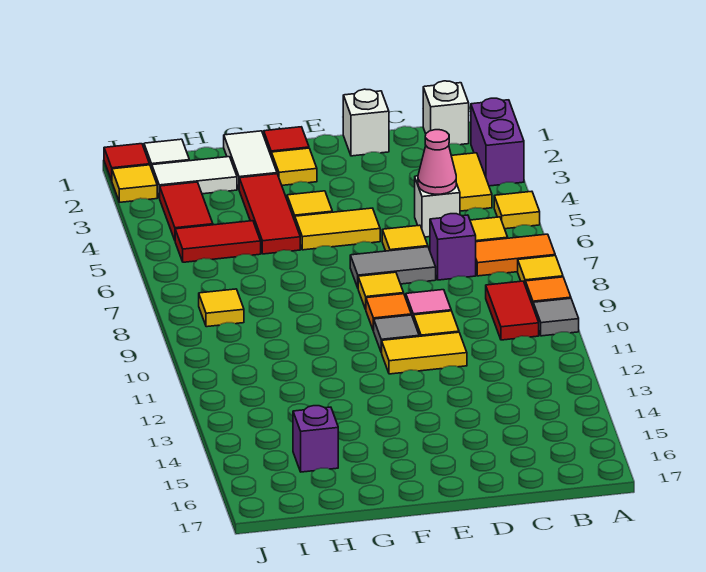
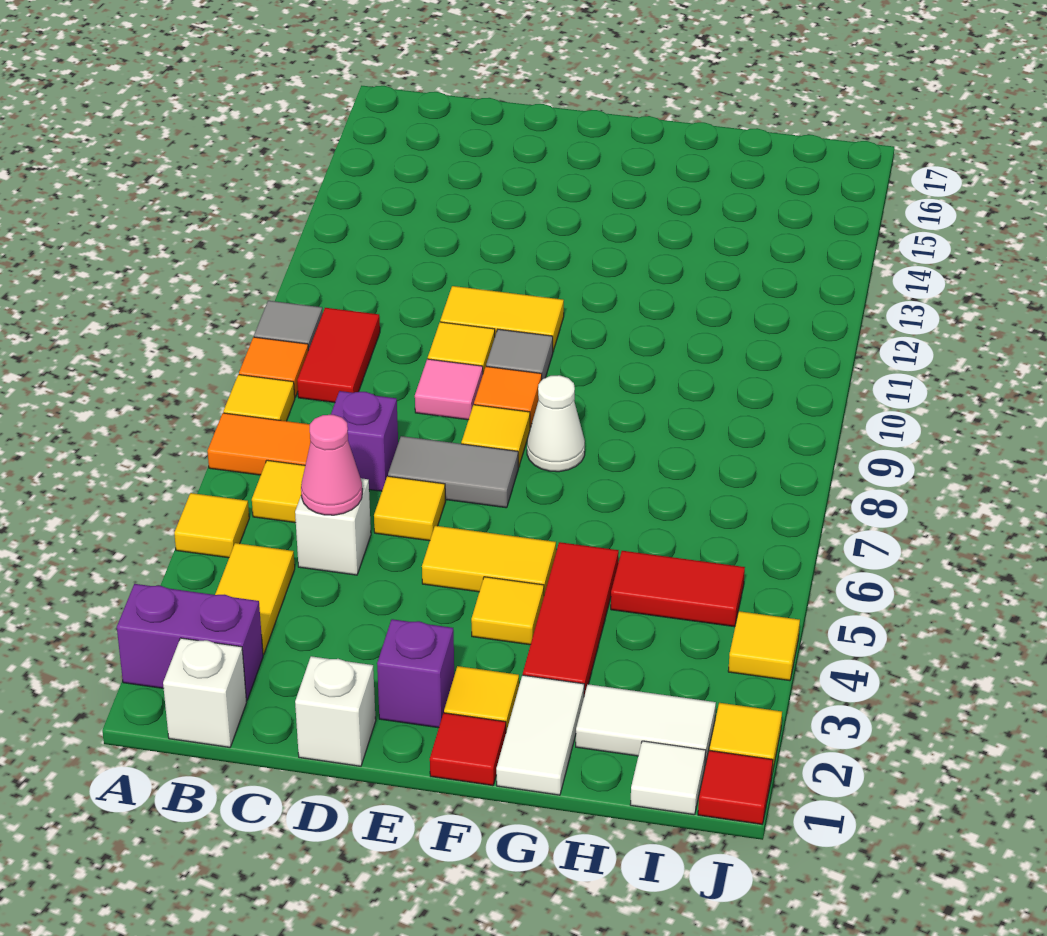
purple brick A2:A3 level 1 -> purple brick A2:B2 level 1
none -> white cone F8 level 1
purple brick H15 level 1 -> purple brick E2 level 1
red tile I3:I4 level 1 -> none
yellow tile I8 level 1 -> yellow tile J4 level 1

